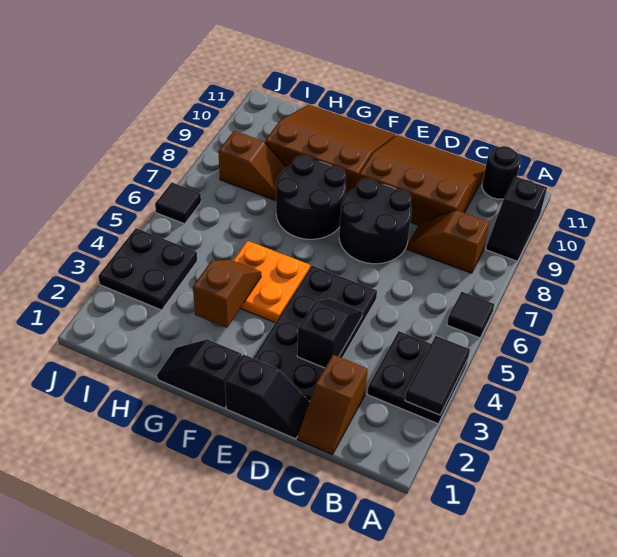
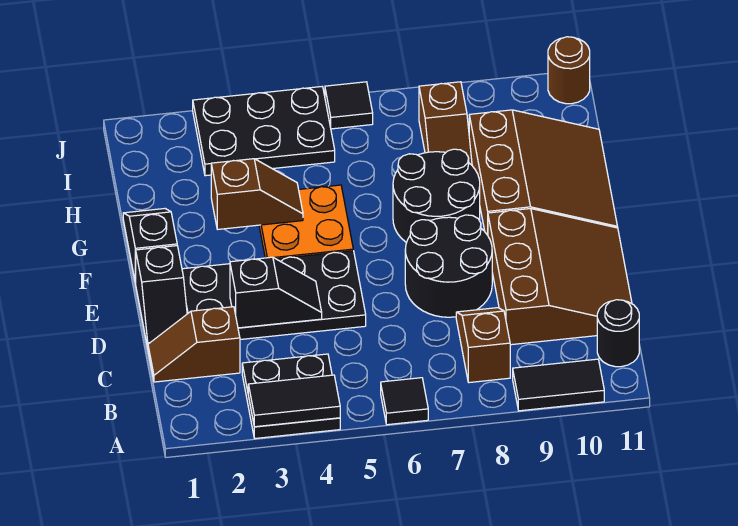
black slope A9:A10 level 1 top 10 -> black tile A9:A10 level 1
black plate I3:J4 level 1 -> black plate I3:J5 level 1
none -> brown round brick J11 level 1

